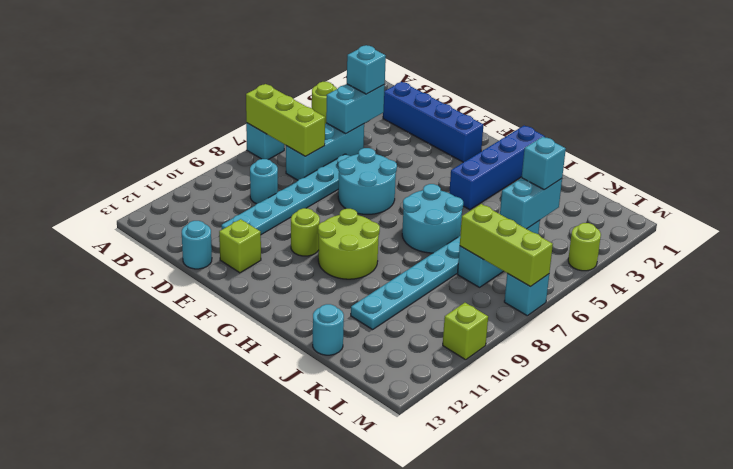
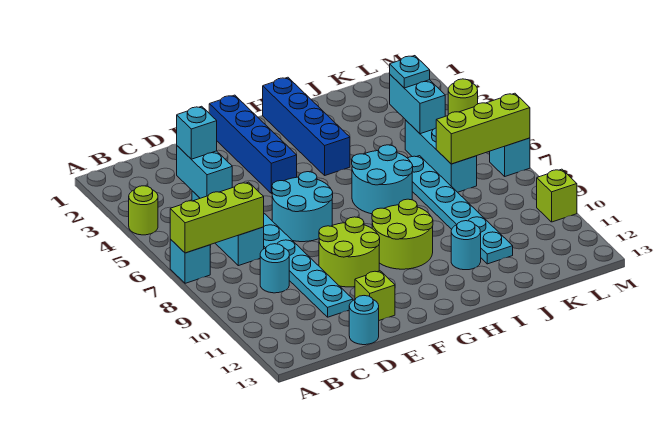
blue brick C2:F2 level 1 -> blue brick F1:F4 level 1
lime round brick F10 level 1 -> lime round brick E9:F10 level 1
cyan round brick J13 level 1 -> cyan round brick I11 level 1
cyan brick K4 level 3 -> cyan plate K4 level 3

